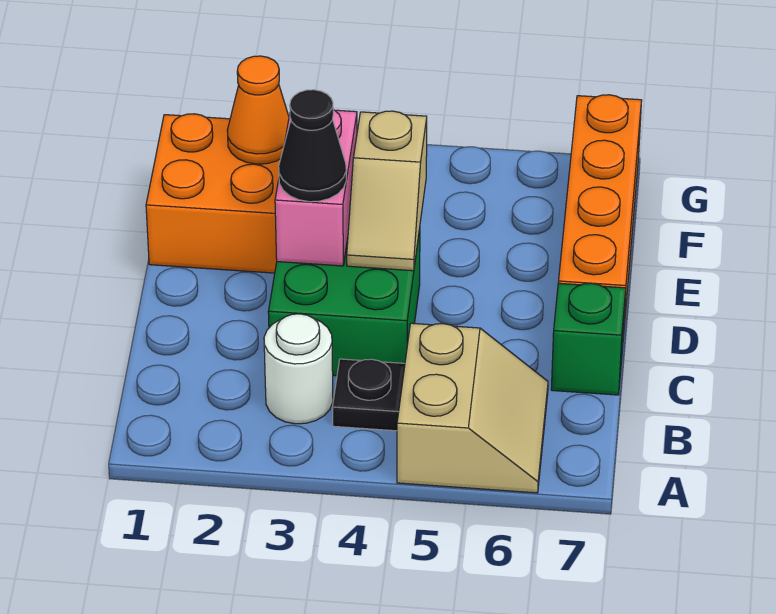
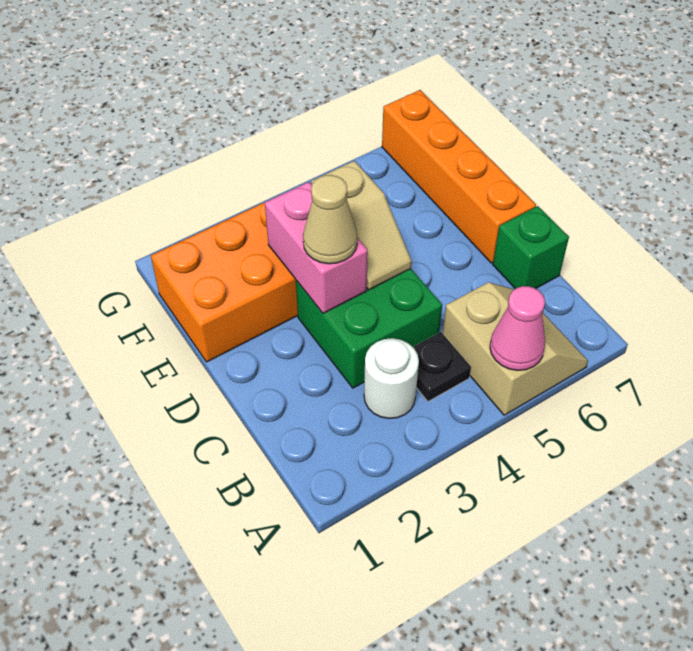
none -> pink cone A5 level 2
black cone D3 level 3 -> tan cone D3 level 3
orange cone F2 level 2 -> none

